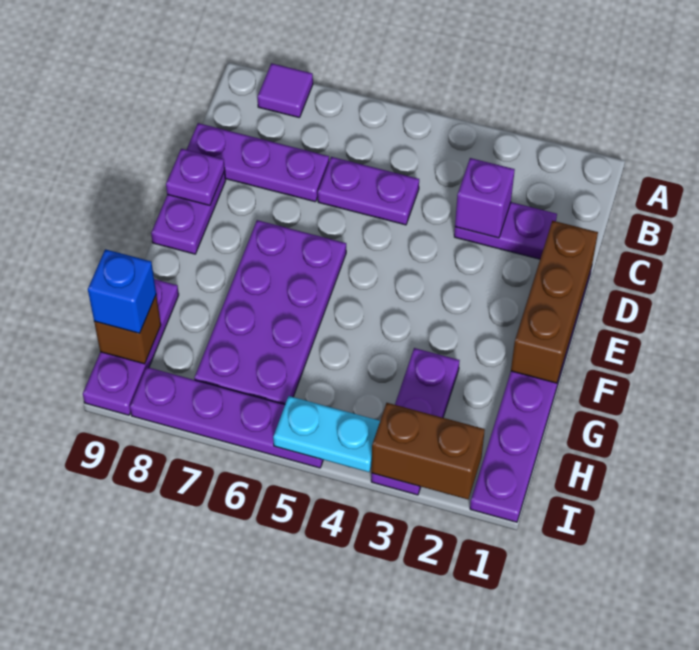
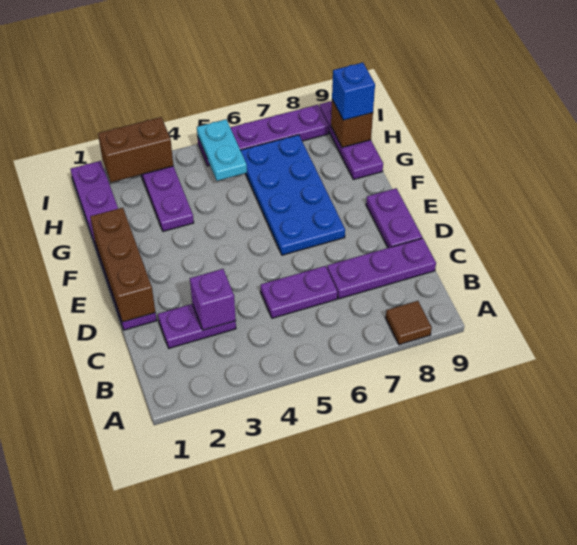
purple tile A8 level 1 -> brown tile A8 level 1
purple plate D9 level 2 -> none
purple plate E6:H7 level 1 -> blue plate E6:H7 level 1
cyan plate I4:I5 level 2 -> cyan plate H5:I5 level 2

